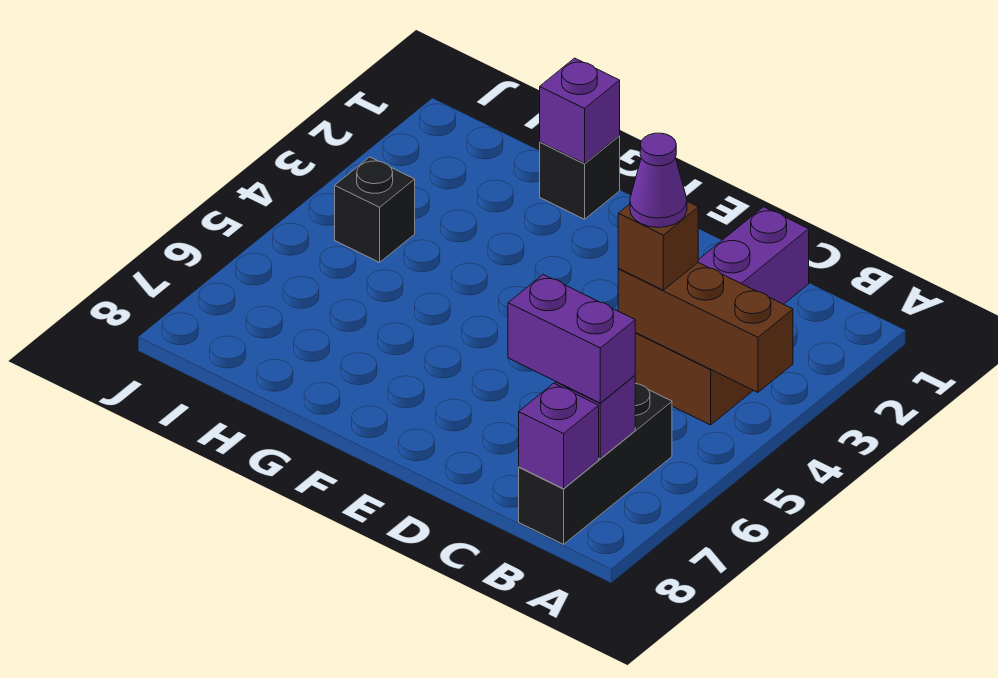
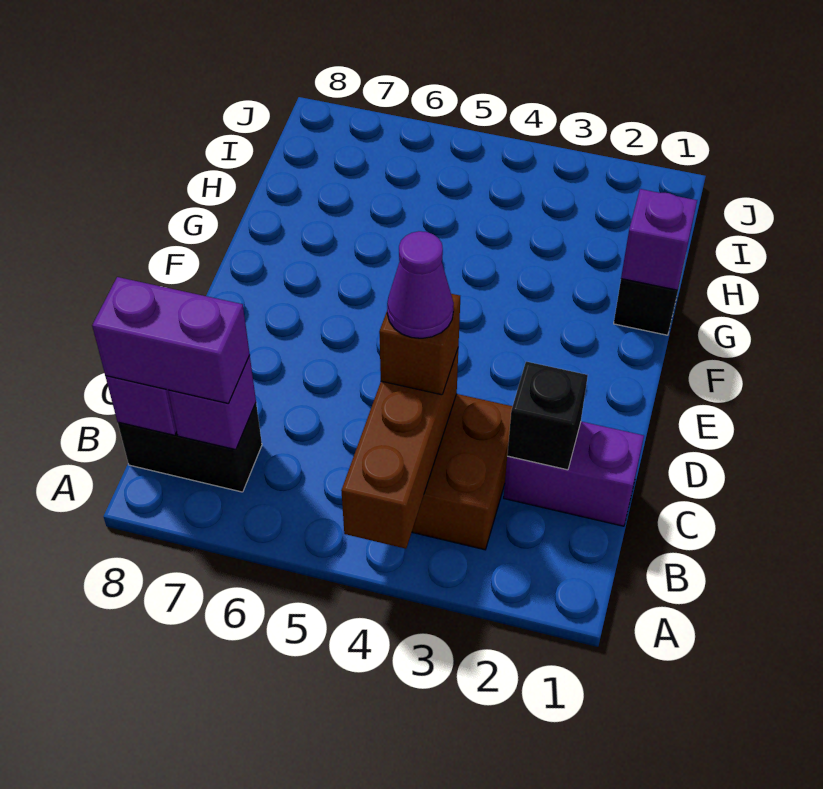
black brick B6:B8 level 1 -> black brick B7:B8 level 1
purple brick B7:C7 level 3 -> purple brick B7:B8 level 3
black brick I4 level 1 -> black brick C2 level 2

